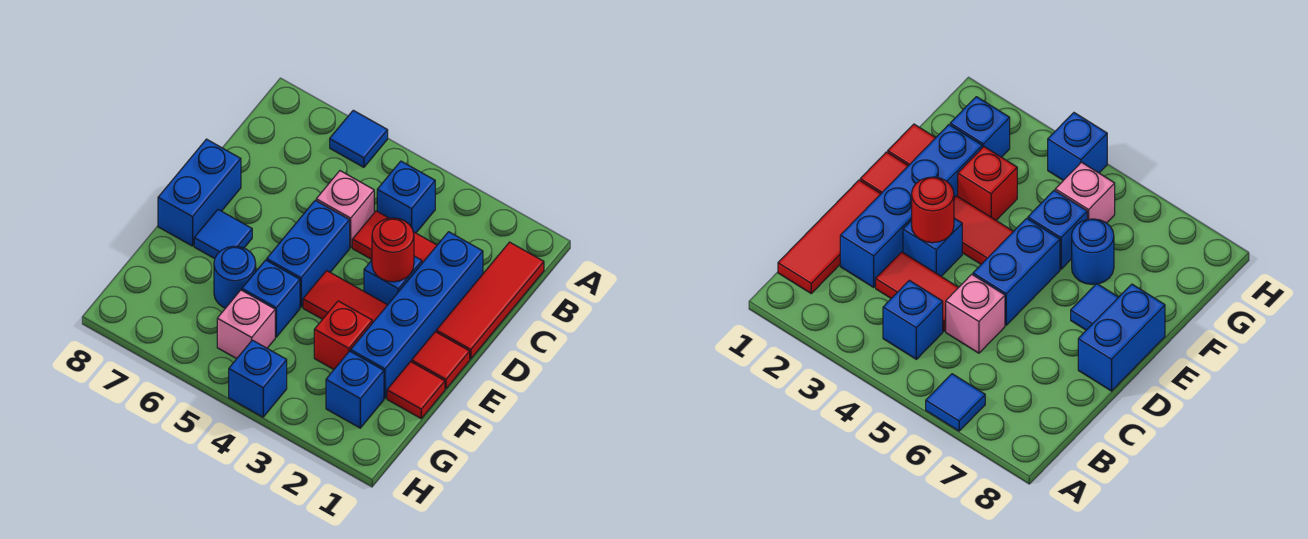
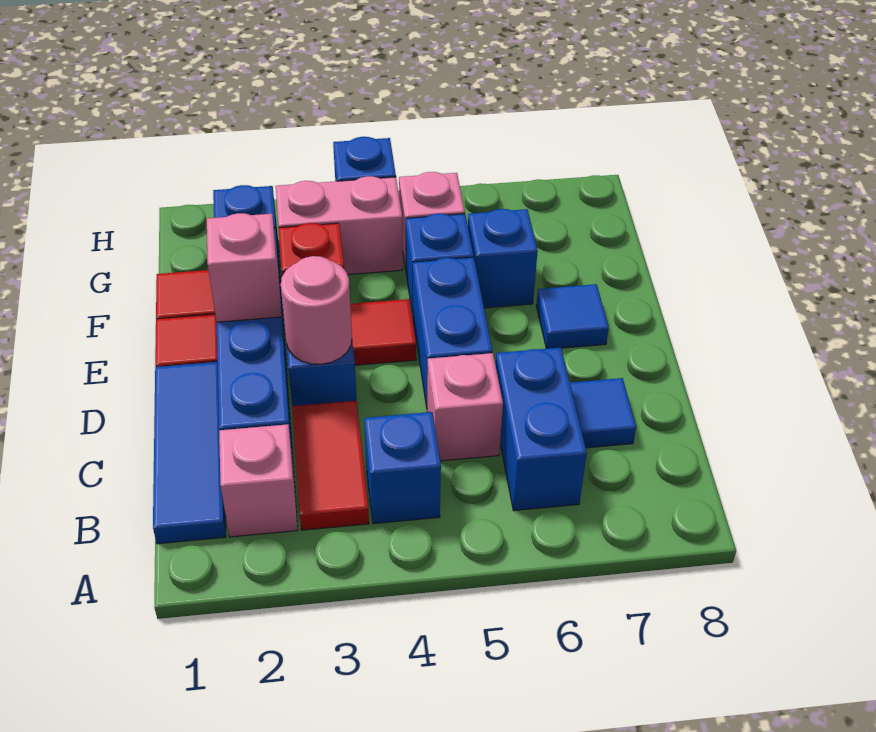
blue tile A6 level 1 -> blue tile C7 level 1
red tile B1:D1 level 1 -> blue tile B1:D1 level 1
none -> pink brick B2 level 1
red tile C3:C4 level 1 -> red tile B3:C3 level 1
red round brick D3 level 2 -> pink round brick D3 level 2
blue brick D8:E8 level 1 -> blue brick B6:C6 level 1
none -> pink brick E2 level 2
blue round brick F6 level 1 -> blue brick F6 level 1
none -> pink brick G3:G4 level 1

